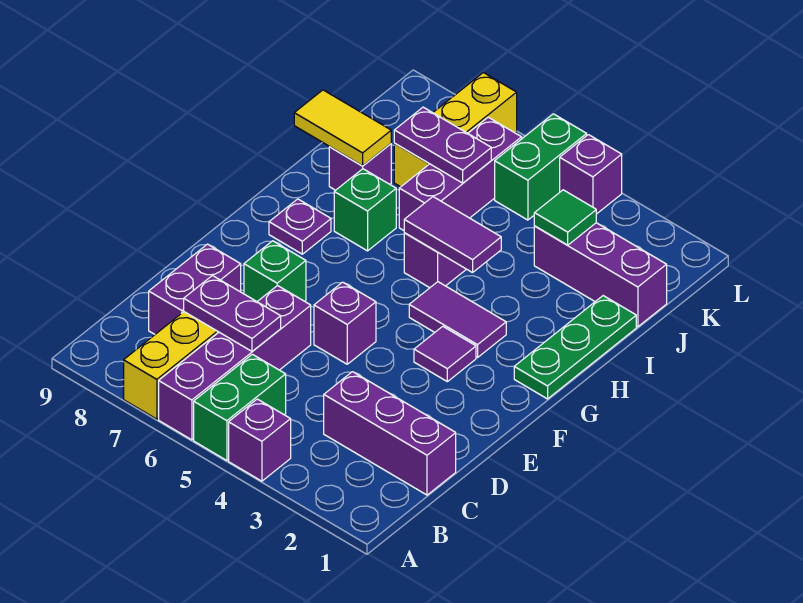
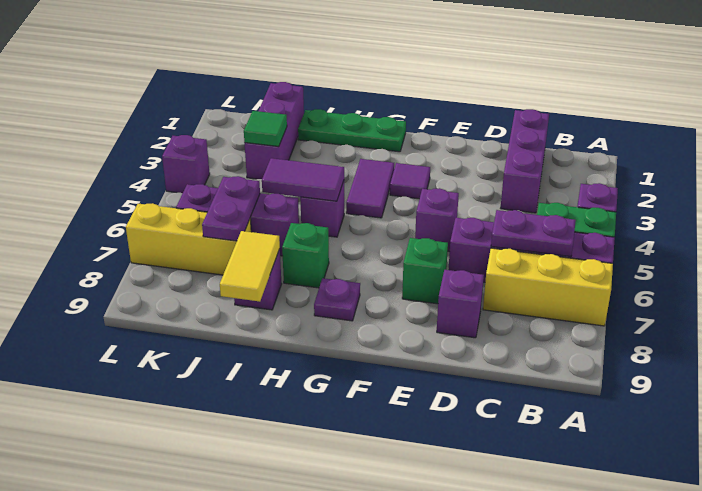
purple plate C6:C7 level 2 -> purple plate B6:C6 level 2
purple brick C8:D8 level 1 -> purple brick D8 level 1
purple tile H4:H5 level 2 -> purple tile H5:I5 level 2
green brick K5:L5 level 1 -> none

